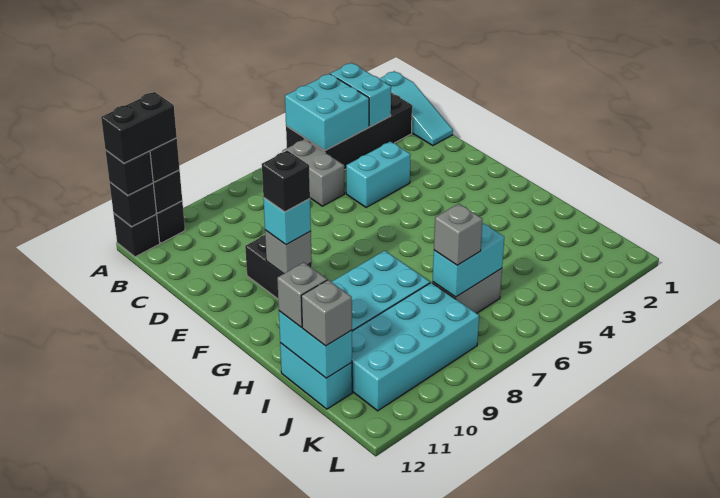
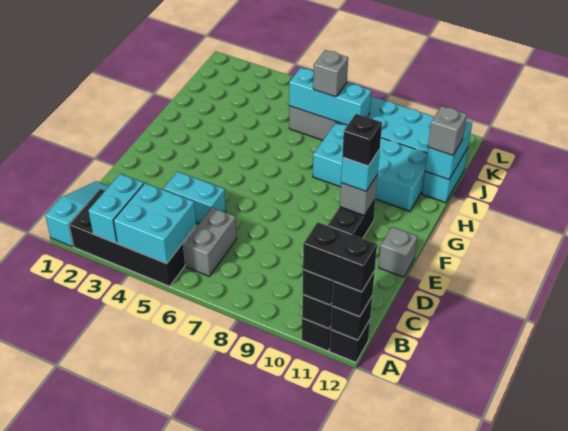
cyan brick J6:J7 level 2 -> cyan brick J6:J8 level 2
grey brick J12 level 3 -> grey brick E12 level 1

